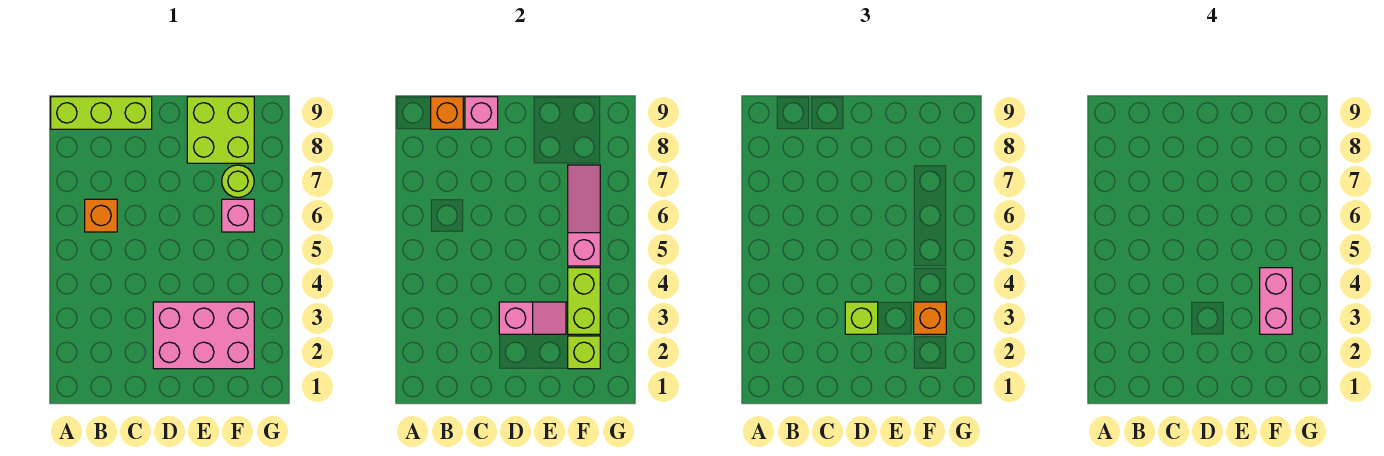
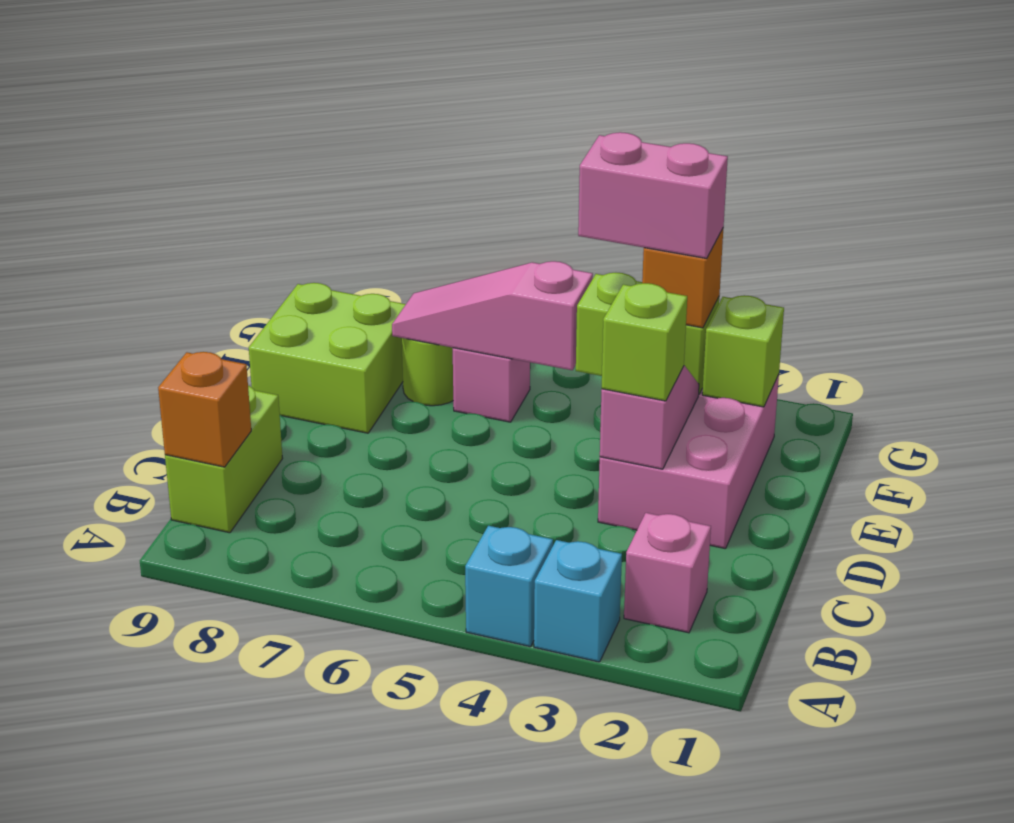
none -> cyan brick A3 level 1
none -> cyan brick A4 level 1
lime brick A9:C9 level 1 -> lime brick B9:C9 level 1
orange brick B6 level 1 -> none
pink brick C9 level 2 -> pink brick B2 level 1

